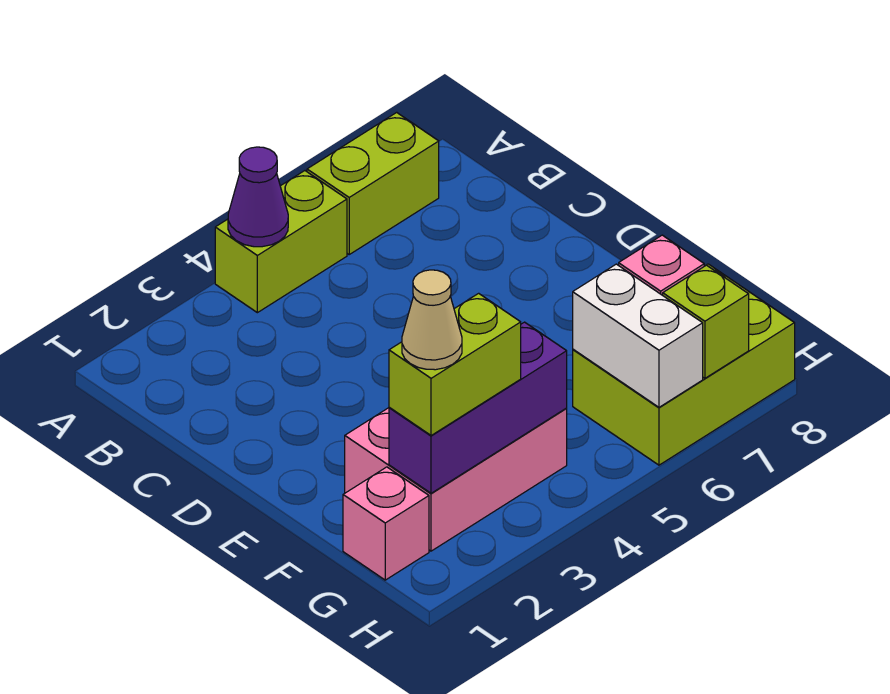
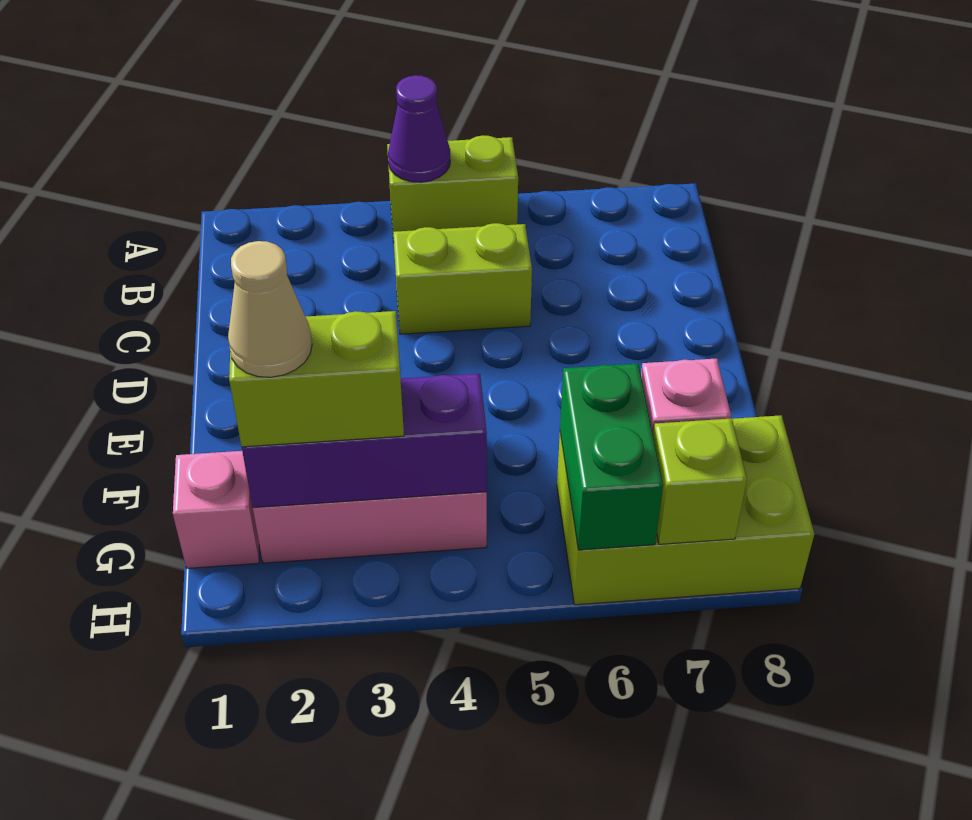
lime brick A6:A7 level 1 -> lime brick C4:C5 level 1
white brick G6:H6 level 2 -> green brick G6:H6 level 2

